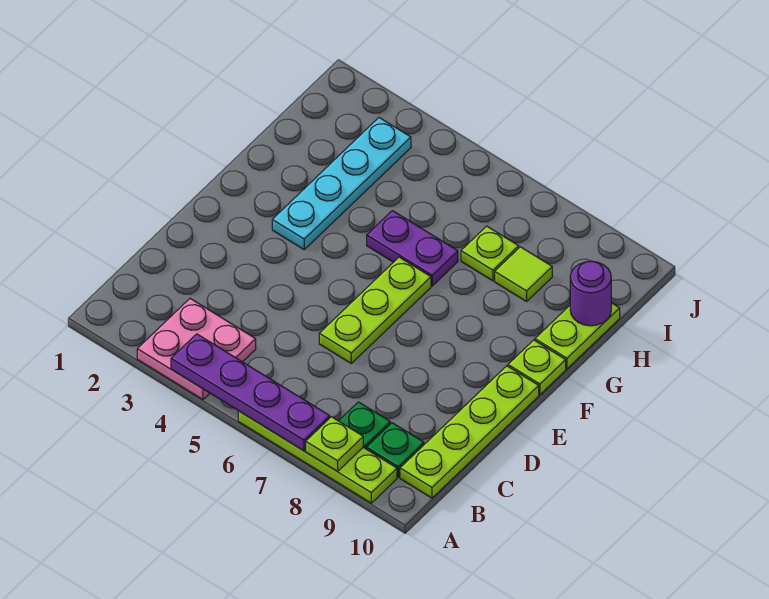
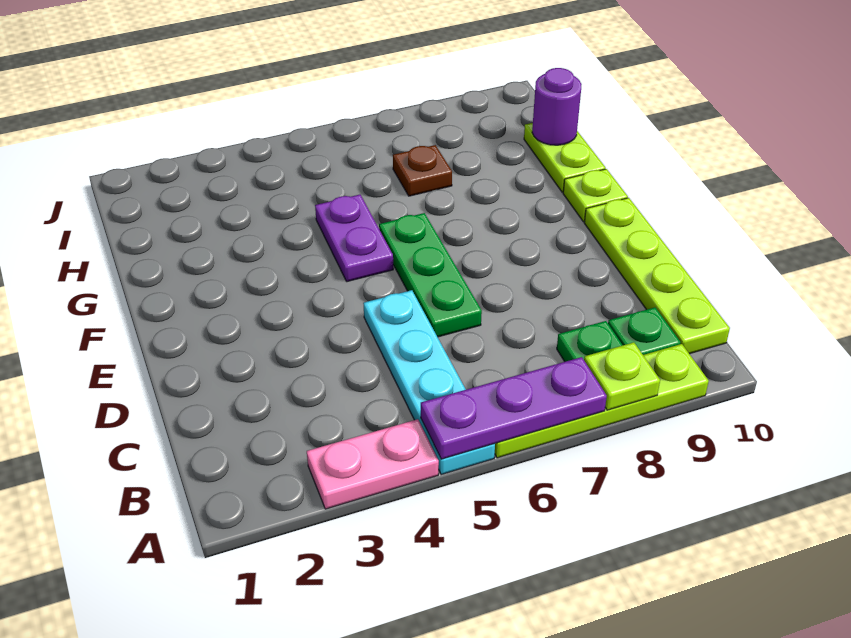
pink plate A3:B4 level 1 -> pink plate A3:A4 level 1
purple plate A4:A7 level 2 -> purple plate A5:A7 level 2
lime plate D6:F6 level 1 -> green plate D6:F6 level 1
cyan plate F3:I3 level 1 -> cyan plate A5:D5 level 1
purple plate G5:G6 level 1 -> purple plate F5:G5 level 1
lime plate H7 level 1 -> brown plate H7 level 1
lime tile H8 level 1 -> none

